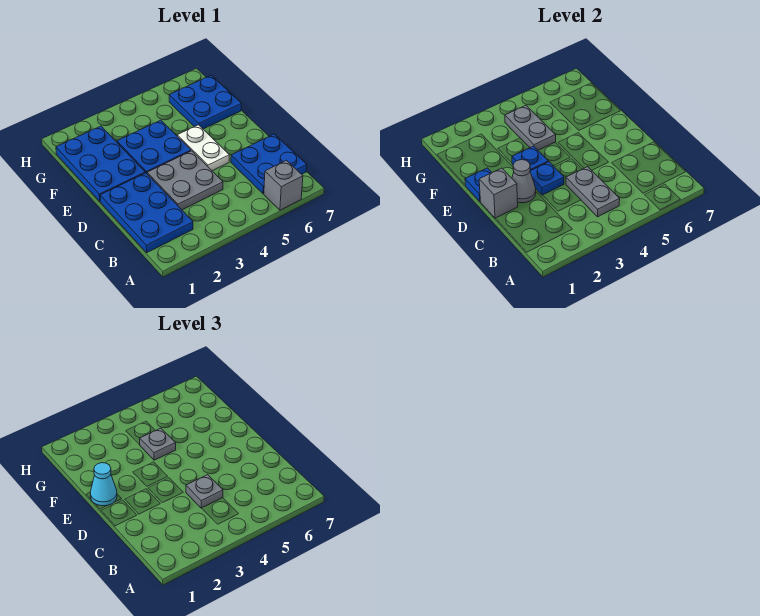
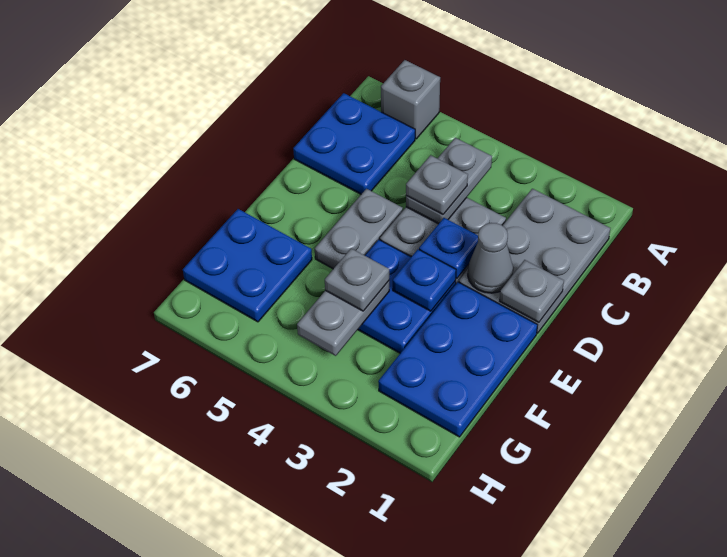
blue plate B1:D2 level 1 -> grey plate B1:D2 level 1
grey brick D1 level 2 -> grey plate D1 level 2
white plate D5:E5 level 1 -> grey plate D5:E5 level 1
blue plate E1 level 2 -> none
cyan cone E1 level 3 -> none

